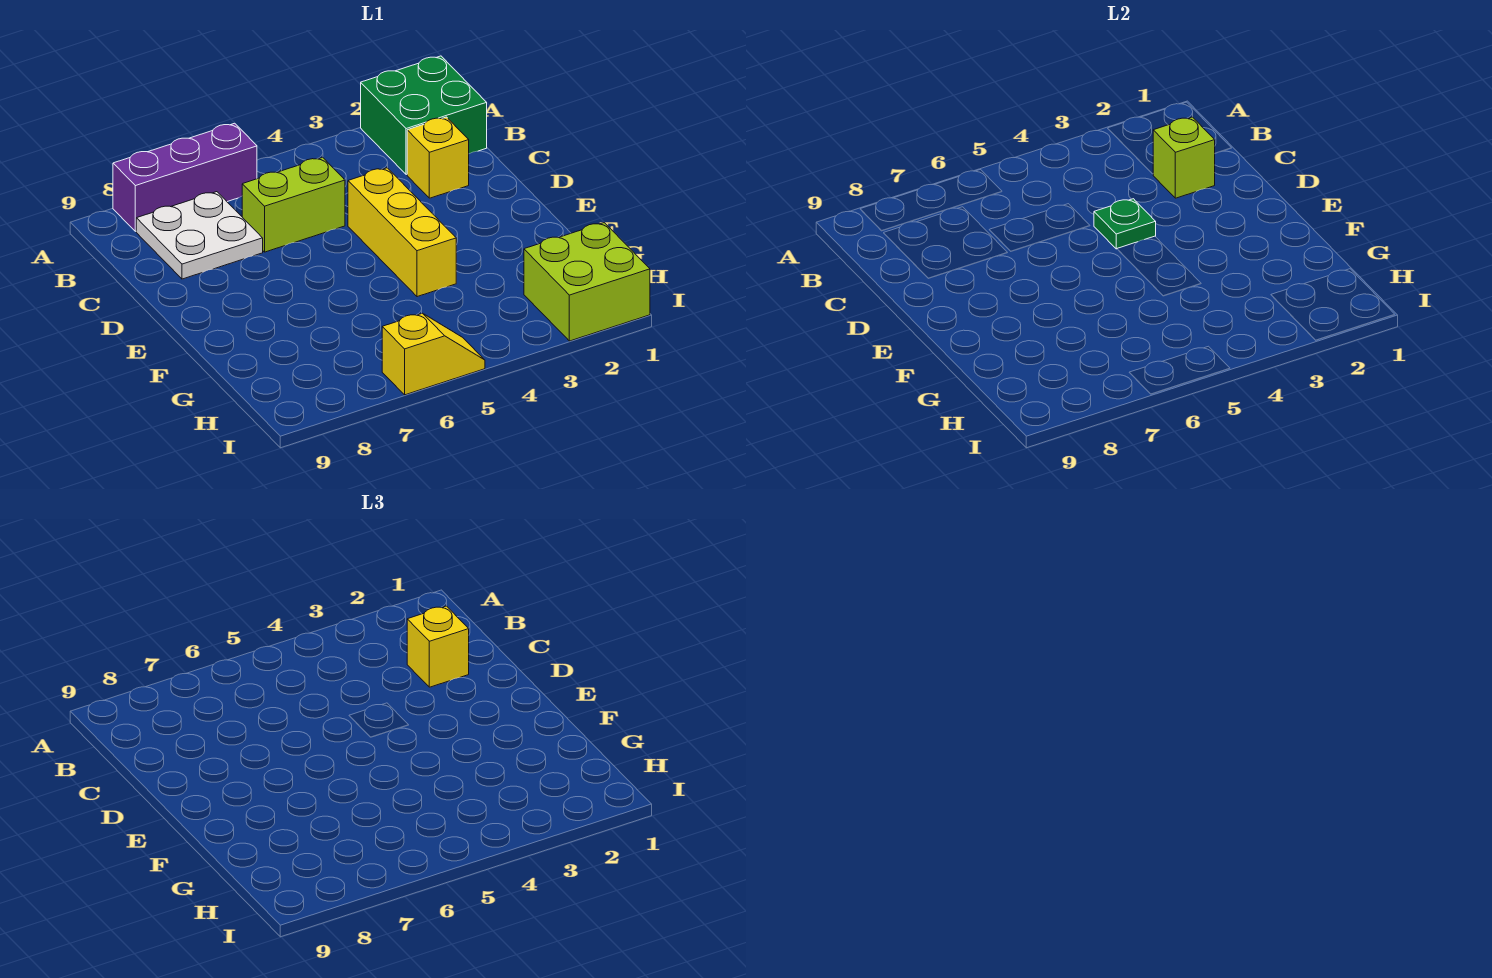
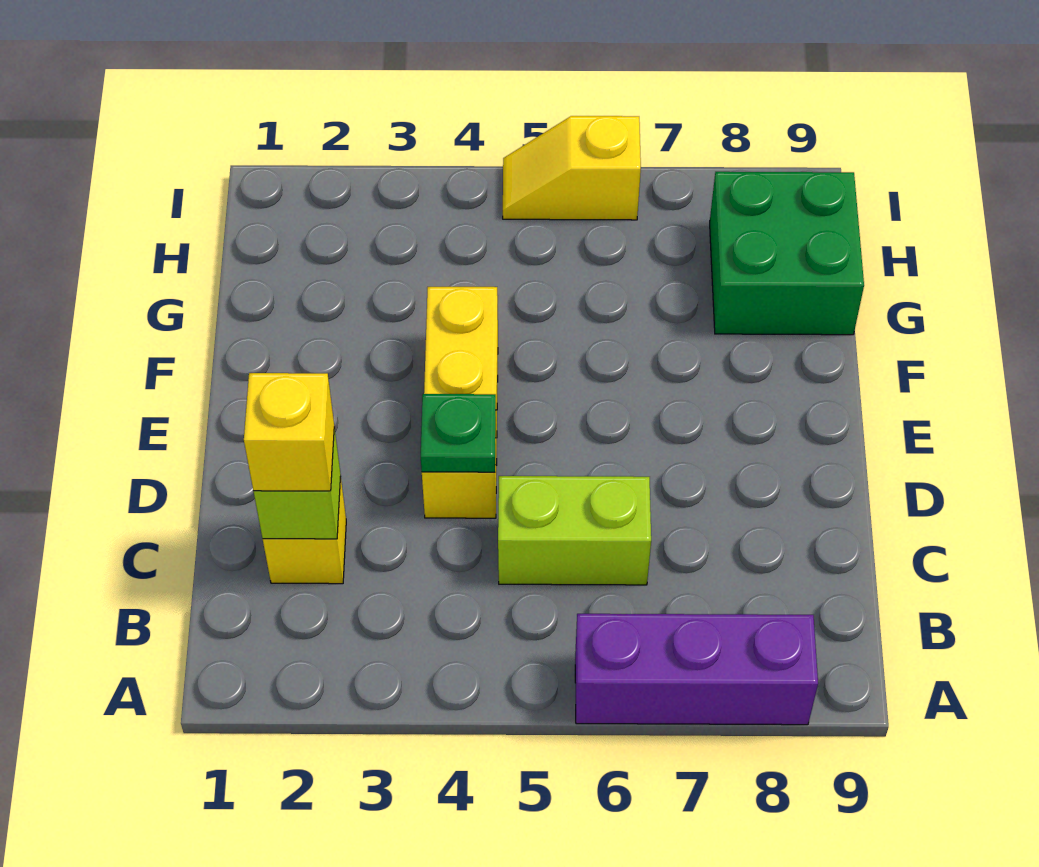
green brick A1:B2 level 1 -> green brick G8:H9 level 1
white plate B7:C8 level 1 -> none
lime brick H1:I2 level 1 -> none

